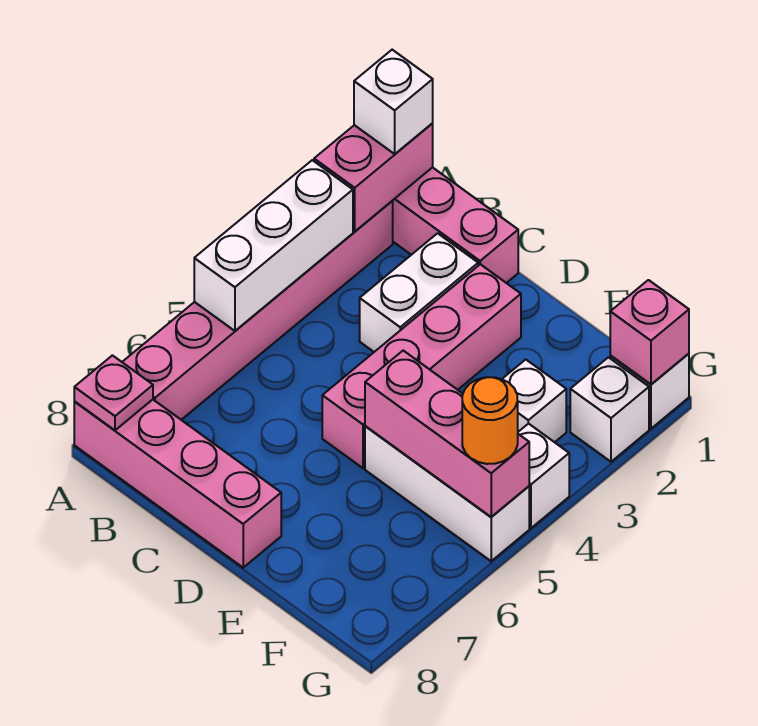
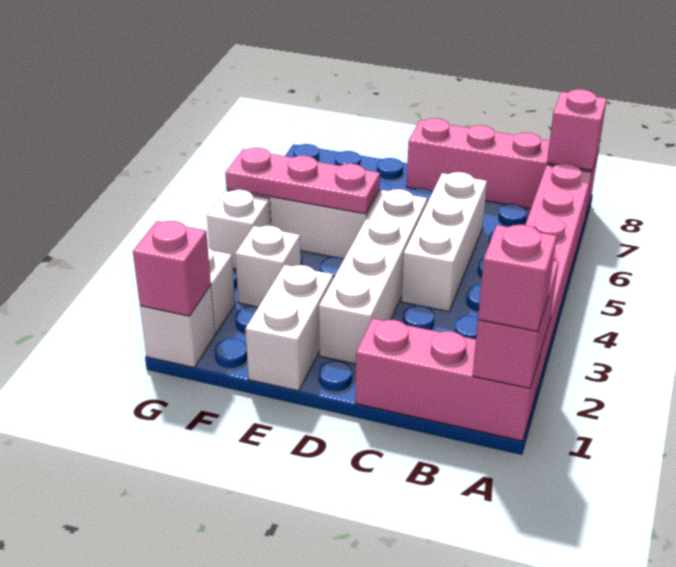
white brick A1 level 3 -> pink brick A1 level 3
white brick A3:A5 level 2 -> white brick C4:C6 level 1
pink plate A8 level 2 -> pink brick A8 level 2
white brick C2:C3 level 1 -> white brick E1:E2 level 1
pink brick D2:D5 level 1 -> white brick D2:D5 level 1
pink brick E5:G5 level 2 -> pink plate E5:G5 level 2
orange round brick G5 level 3 -> none

